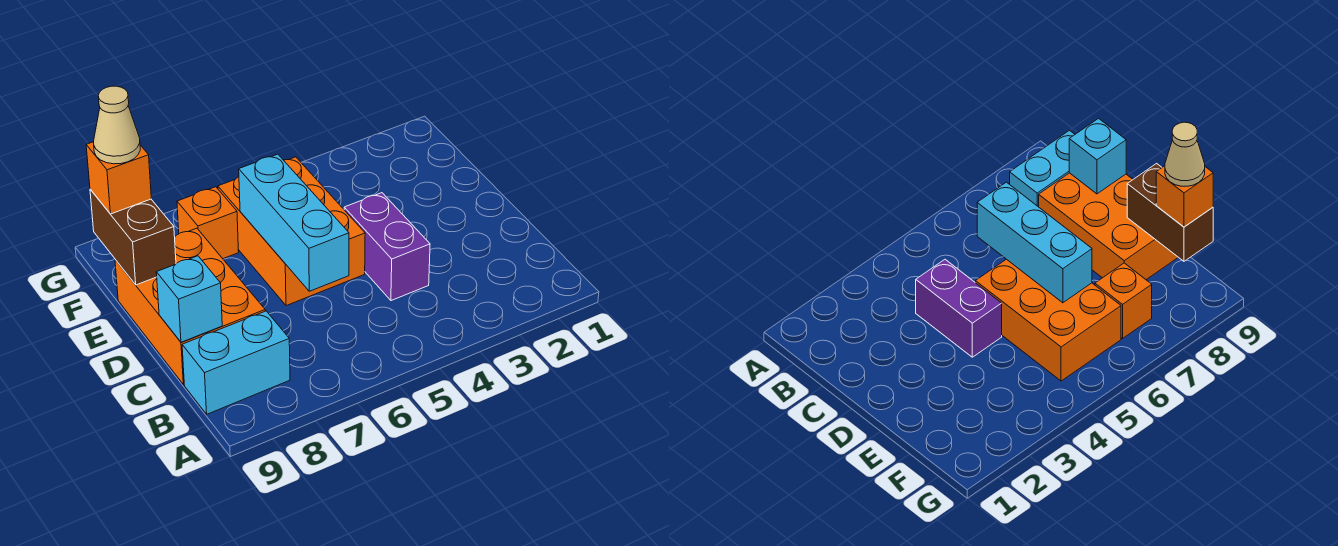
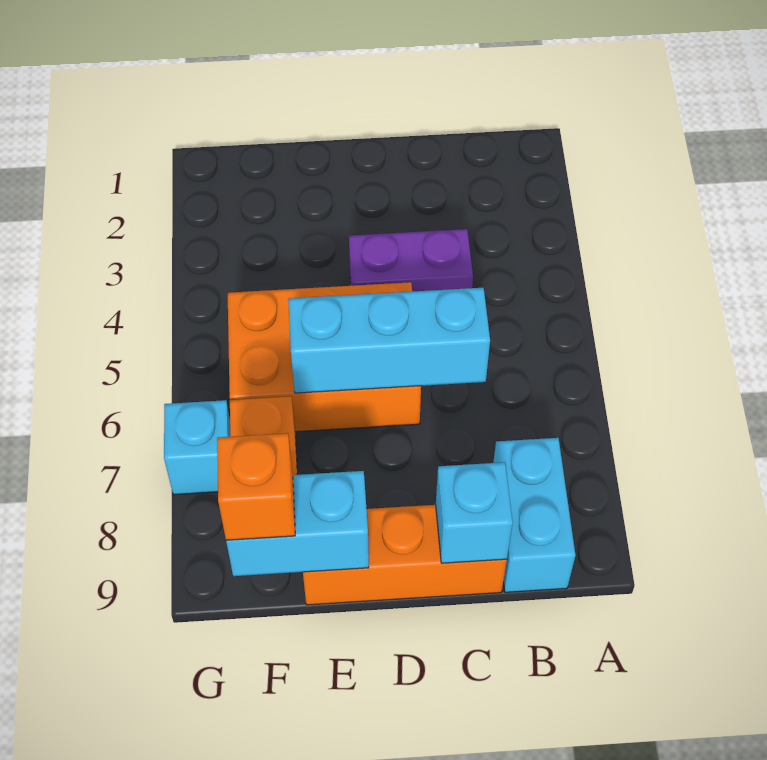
orange brick C8:E9 level 1 -> orange brick C9:E9 level 1
brown brick E9:F9 level 2 -> cyan brick E9:F9 level 2
tan cone F9 level 4 -> none
none -> cyan brick G7 level 1

